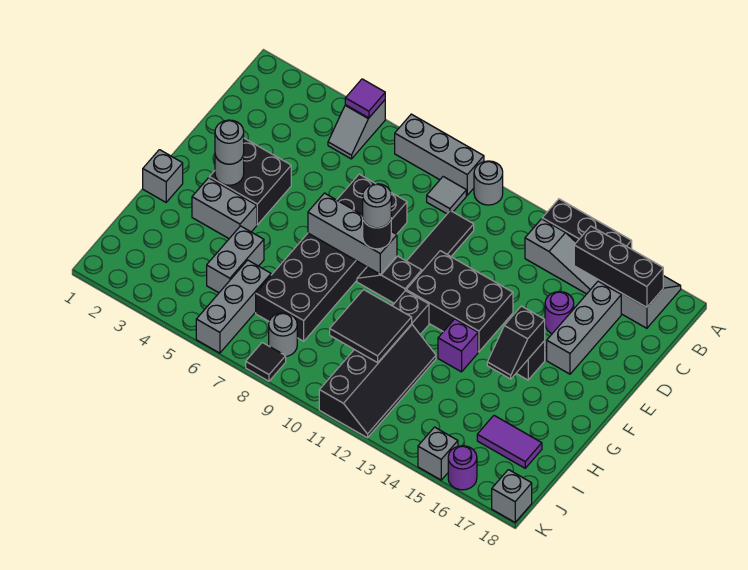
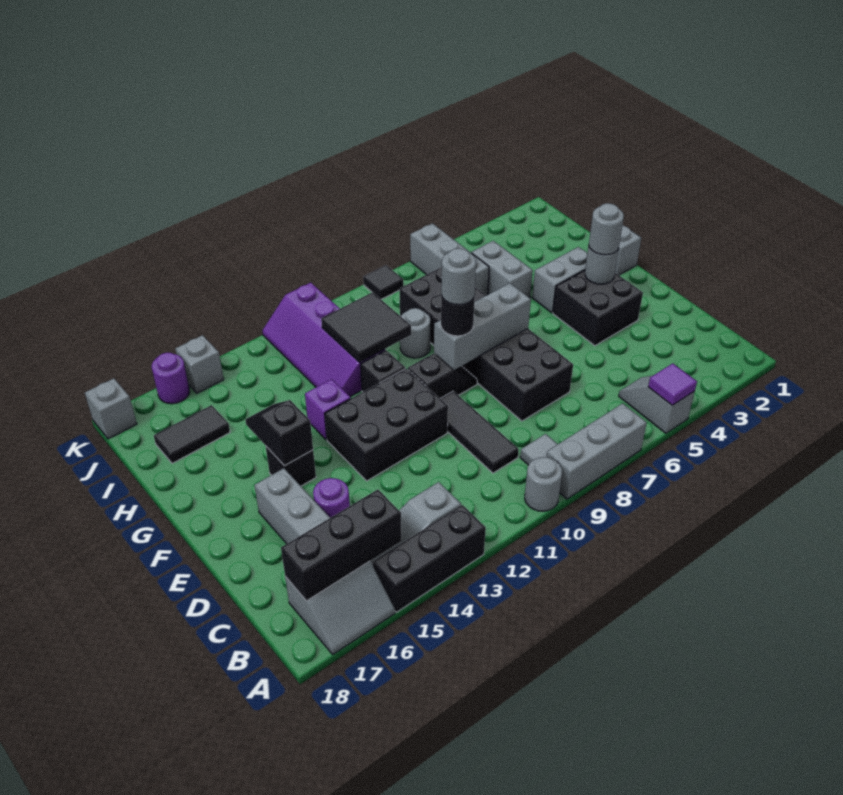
black slope H11:K12 level 1 top 11 -> purple slope H11:K12 level 1 top 11
purple tile I16:I17 level 1 -> black tile I16:I17 level 1
grey round brick J8 level 1 -> grey round brick H9 level 1

